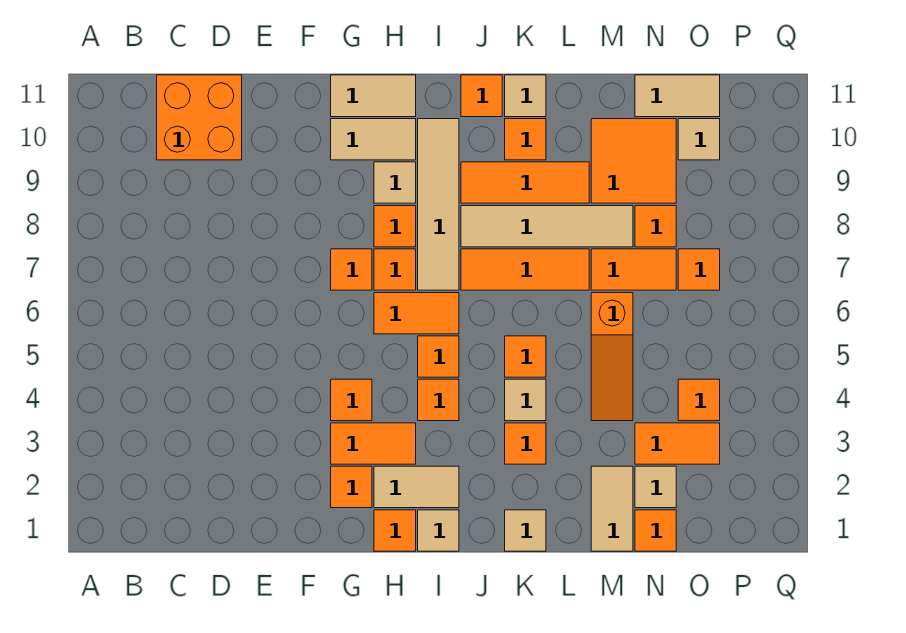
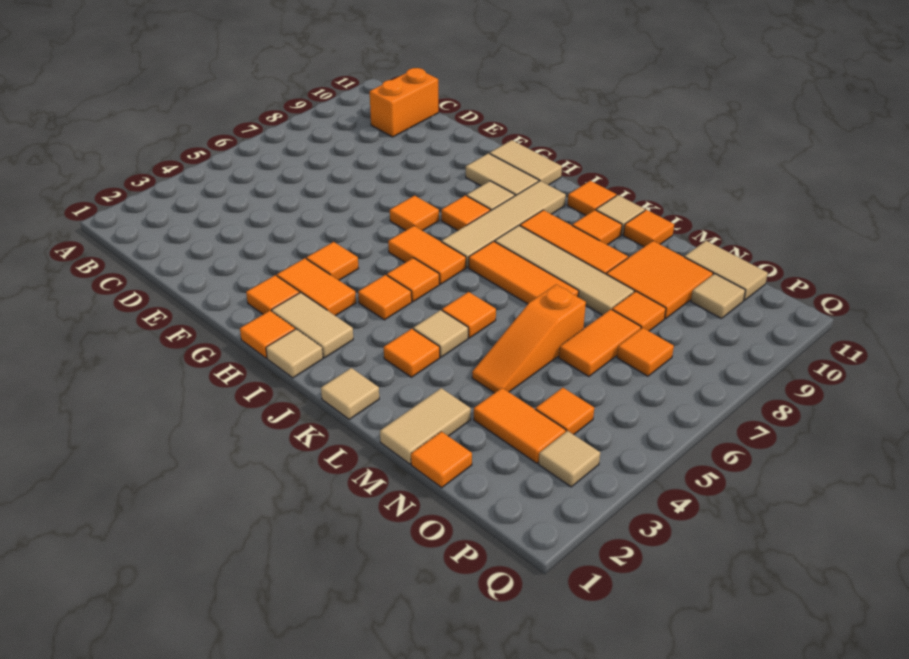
orange brick C10:D11 level 1 -> orange brick C10:C11 level 1
orange tile H7 level 1 -> orange tile L11 level 1
orange tile M7:N7 level 1 -> orange tile N6:N7 level 1
tan tile N2 level 1 -> tan tile P3 level 1

